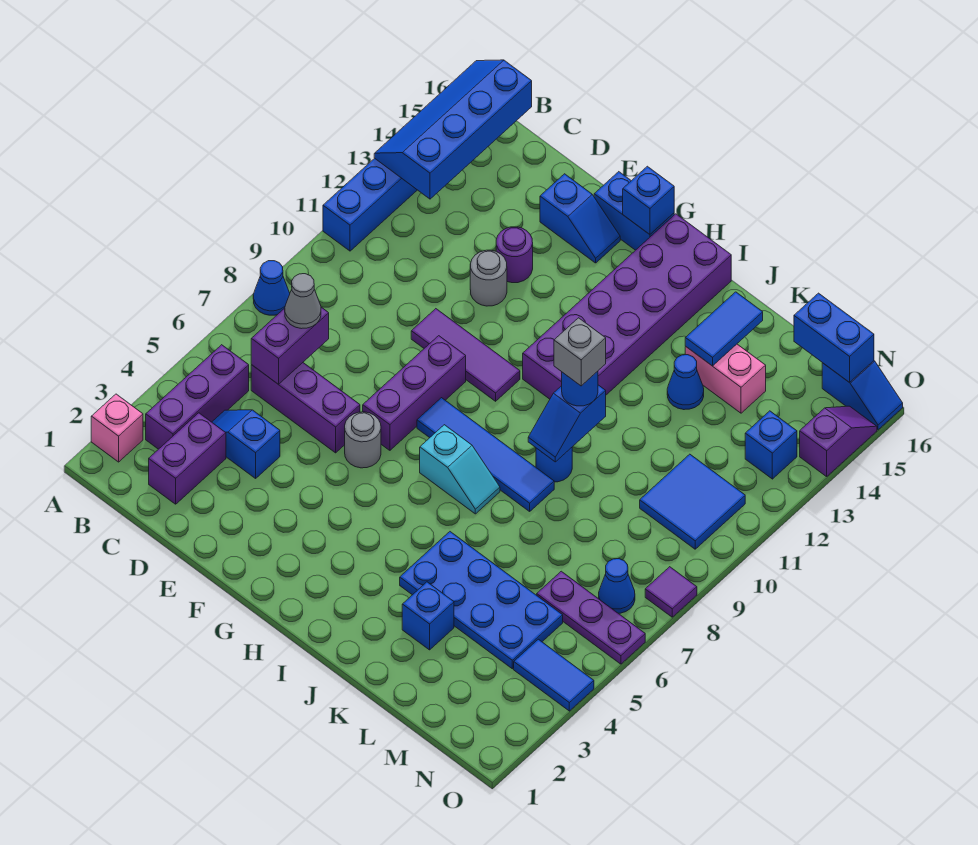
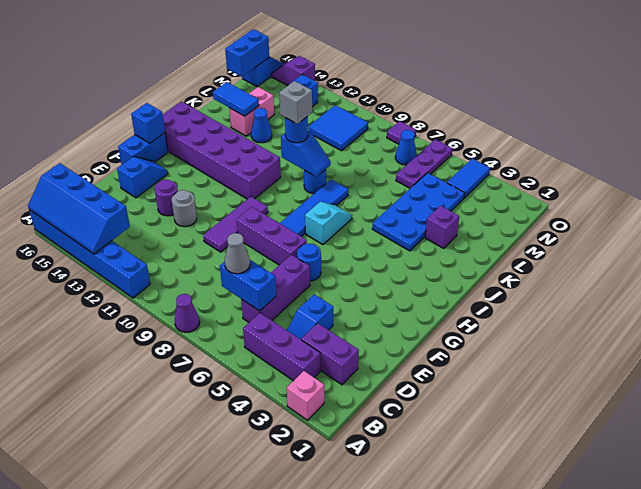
blue cone A8 level 1 -> purple cone A8 level 1
purple brick C6:C7 level 2 -> blue brick C6:C7 level 2
grey round brick F6 level 1 -> blue round brick F6 level 1
blue brick K3 level 1 -> purple brick K3 level 1

